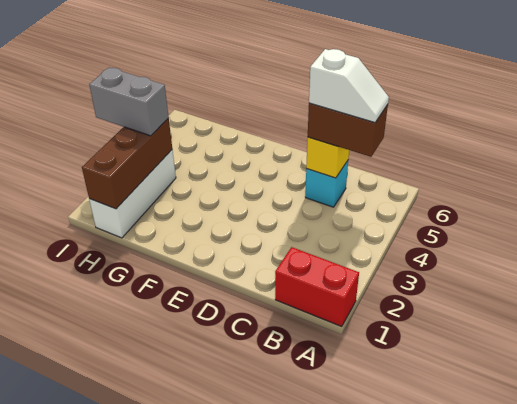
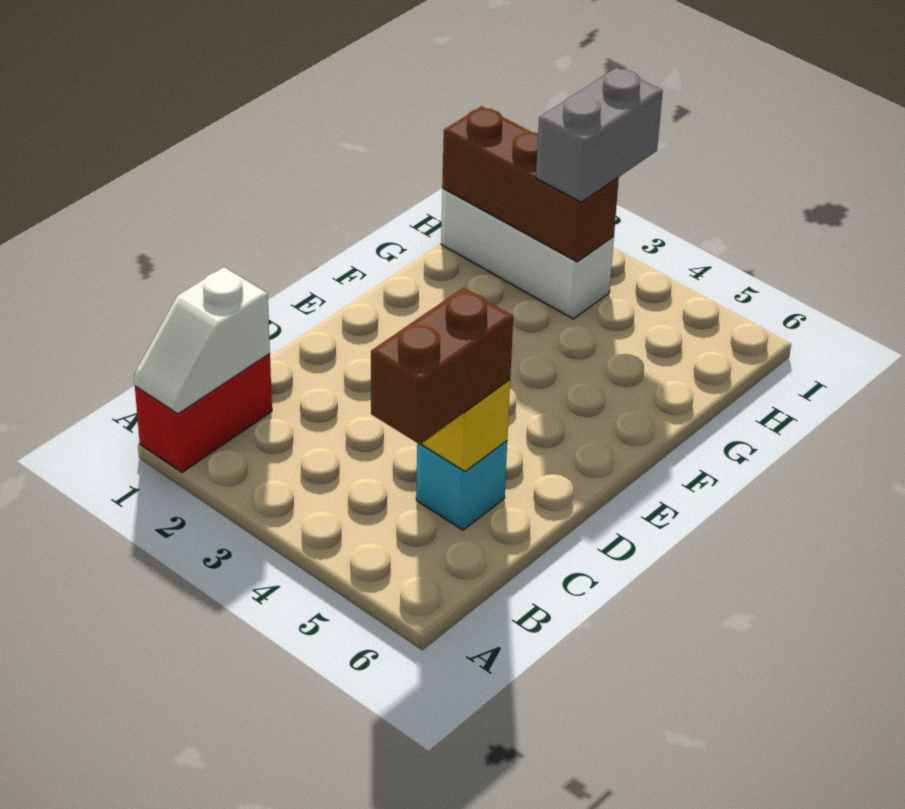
white slope B5:C5 level 4 top C -> white slope A1:B1 level 2 top B

